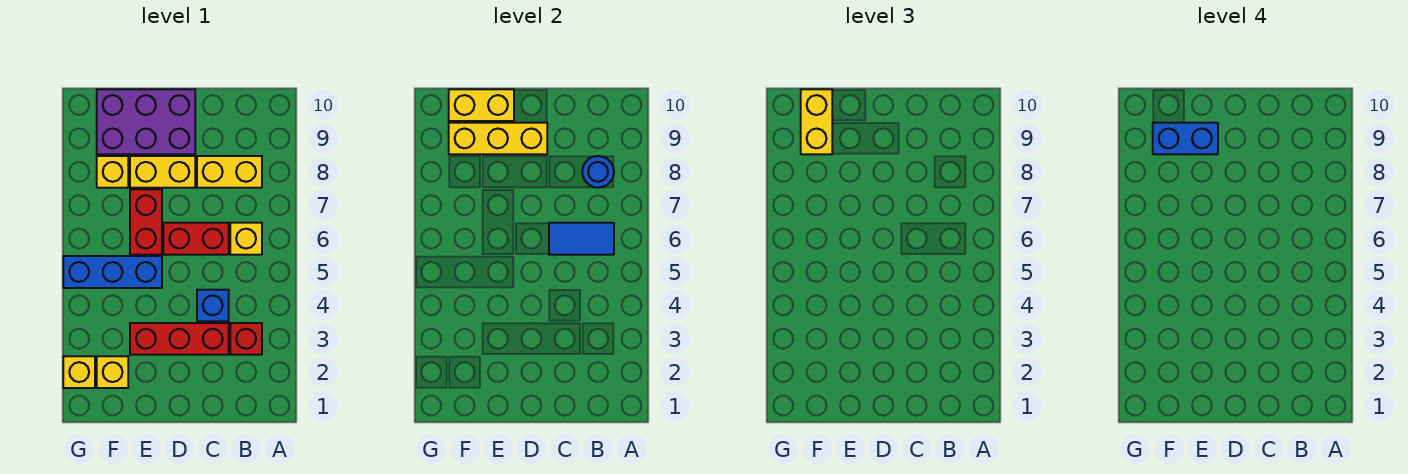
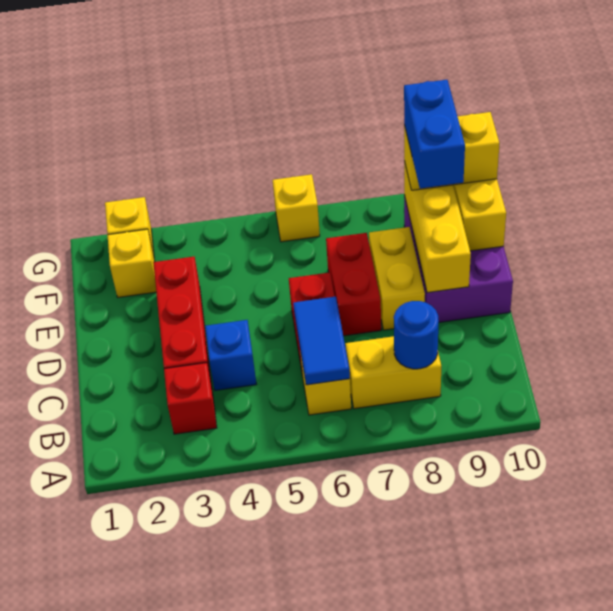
yellow brick B8:C8 level 1 -> yellow brick B7:B8 level 1
blue brick E5:G5 level 1 -> none
red brick E6:E7 level 1 -> red brick D7:E7 level 1
yellow brick F8 level 1 -> yellow brick G6 level 1

